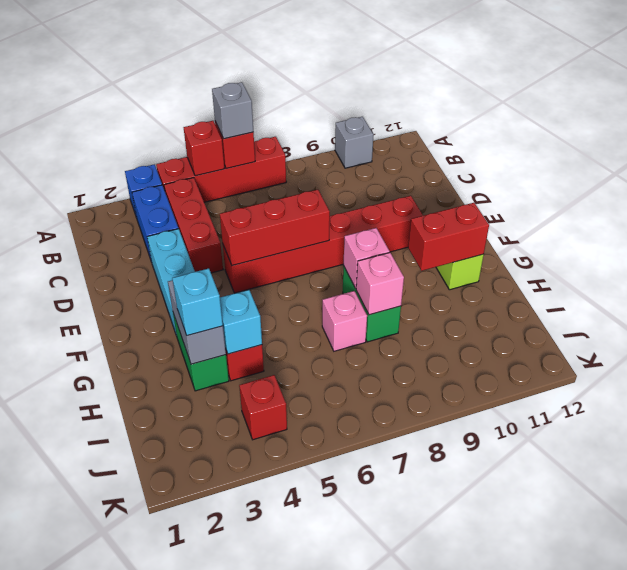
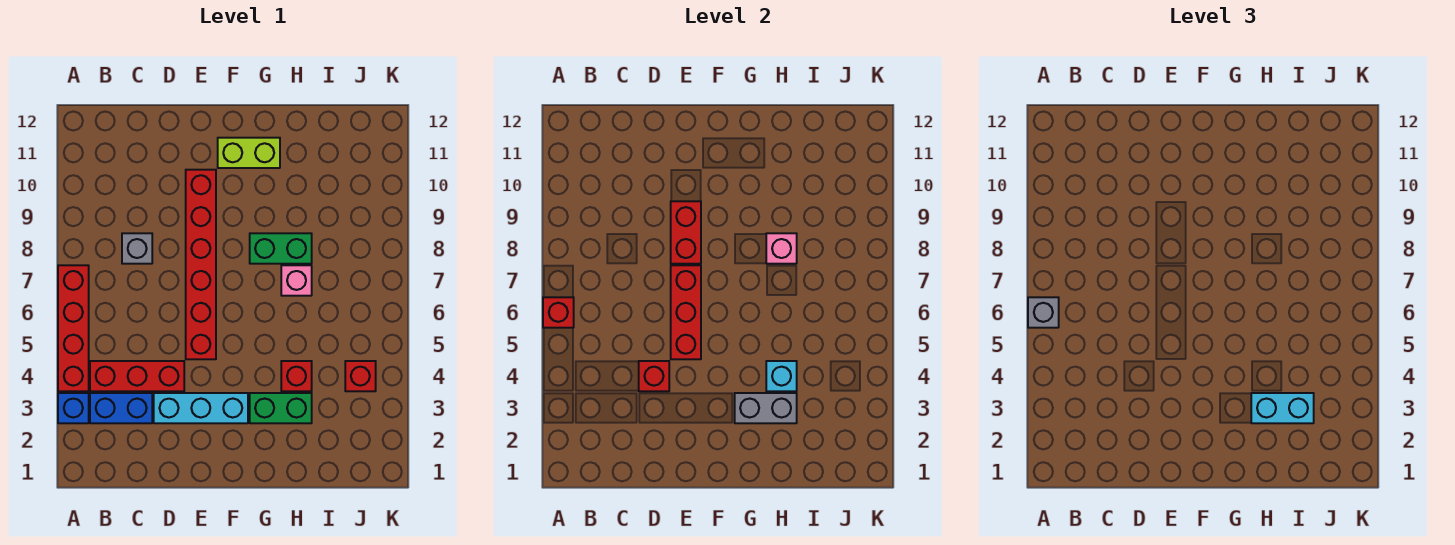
red brick A5 level 2 -> red brick D4 level 2
grey brick A10 level 1 -> grey brick C8 level 1
pink brick G8 level 2 -> none
red brick G10:G11 level 2 -> red brick E8:E9 level 2
cyan brick H3 level 3 -> cyan brick H3:I3 level 3

